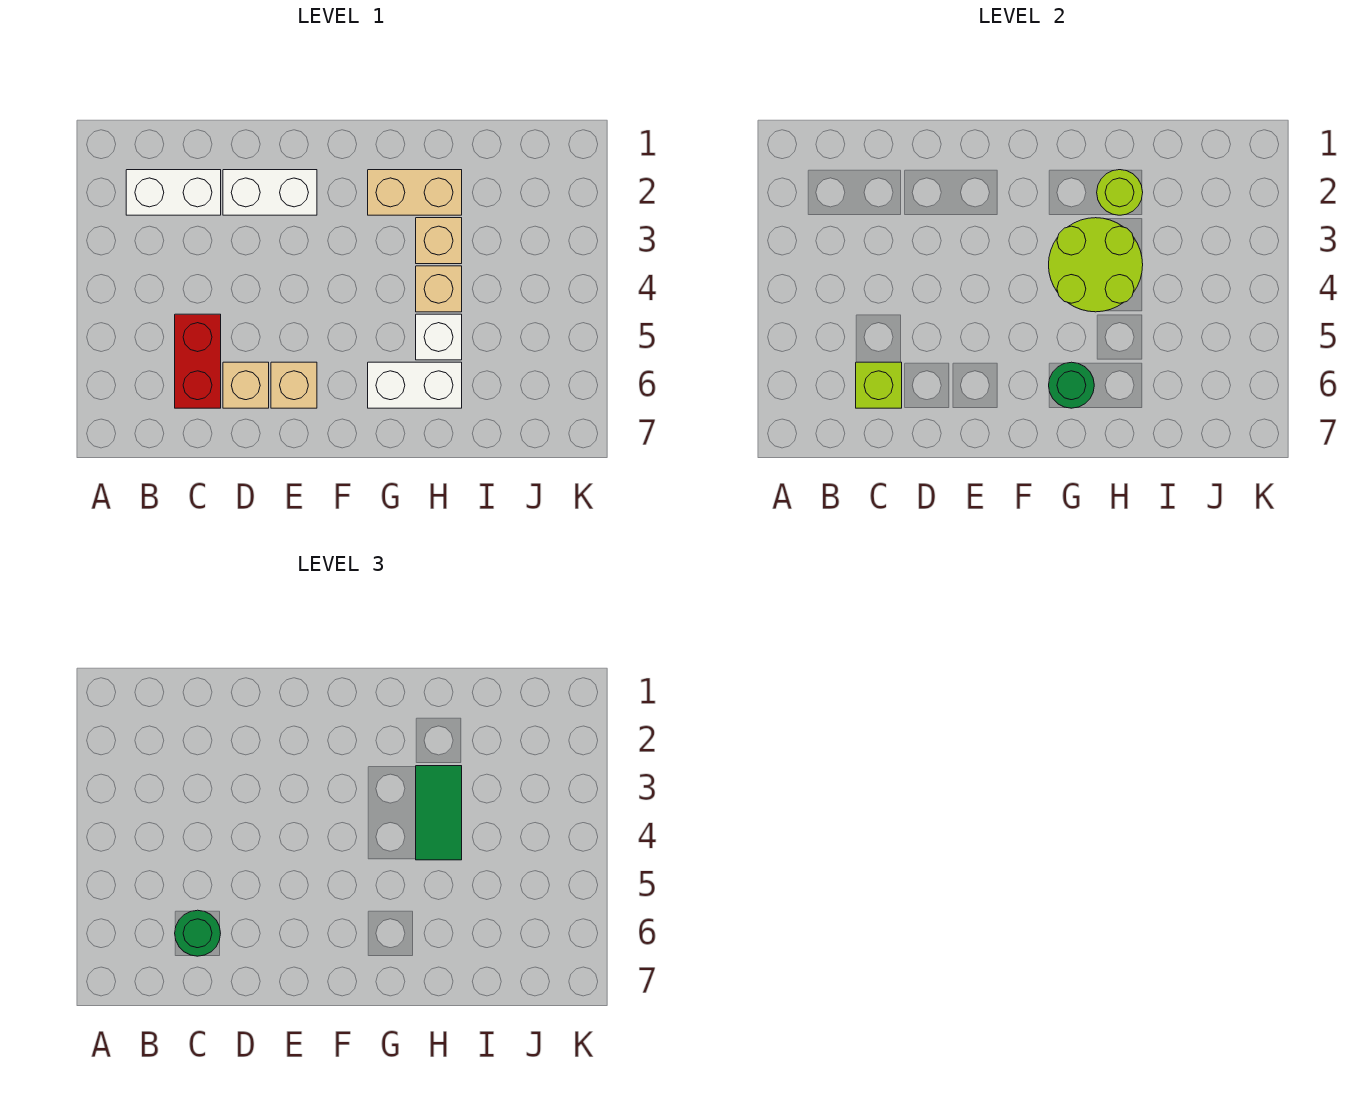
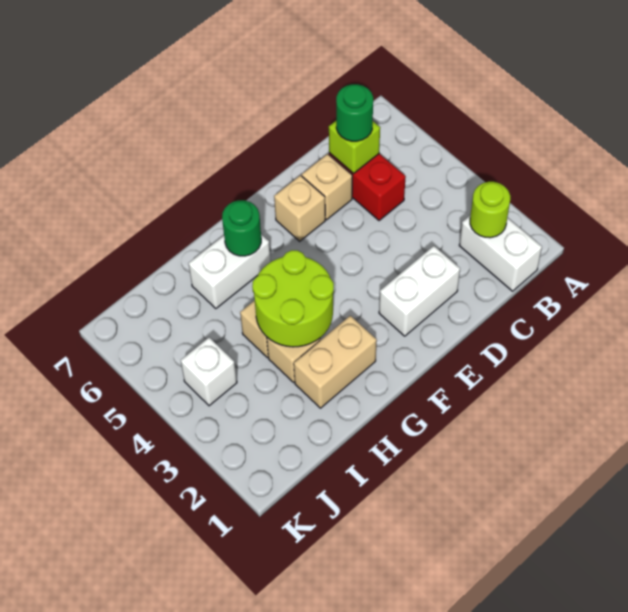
white brick B2:C2 level 1 -> white brick B1:B2 level 1
lime round brick H2 level 2 -> lime round brick B2 level 2
green tile H3:H4 level 3 -> none
white brick H5 level 1 -> white brick J4 level 1

